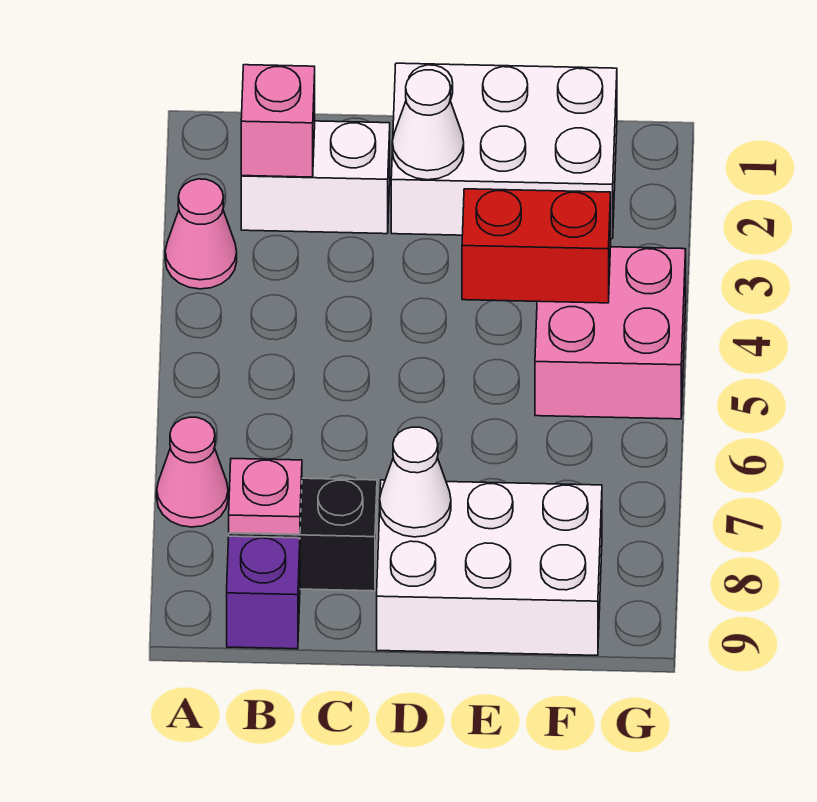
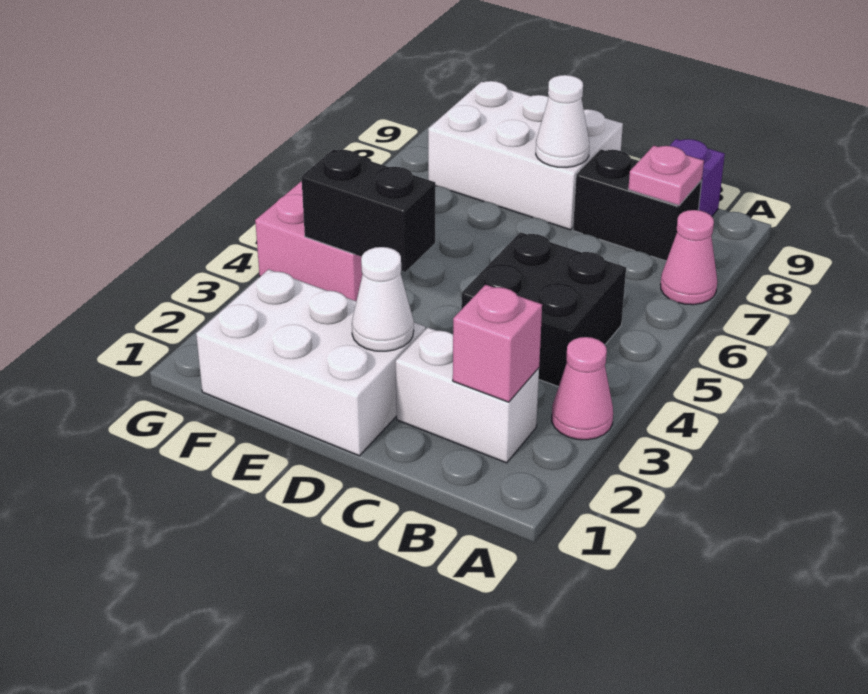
none -> black brick B4:C5 level 1
red brick E4:F4 level 2 -> black brick E4:F4 level 2

